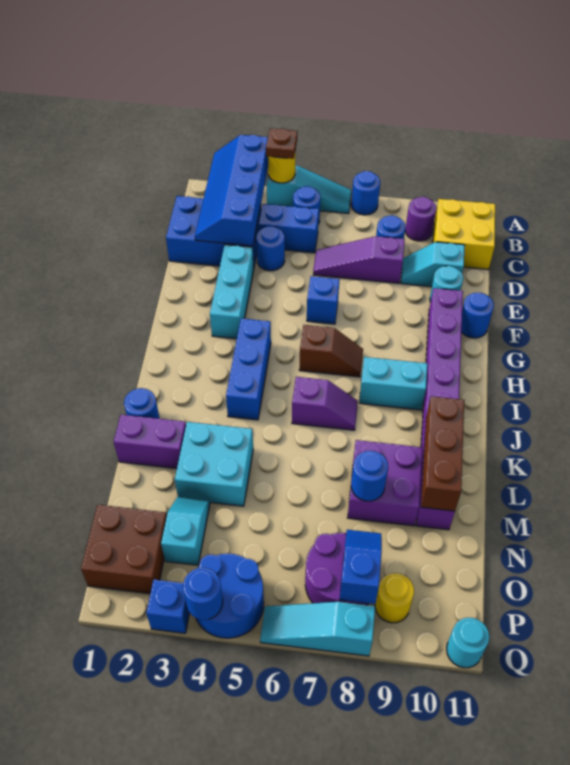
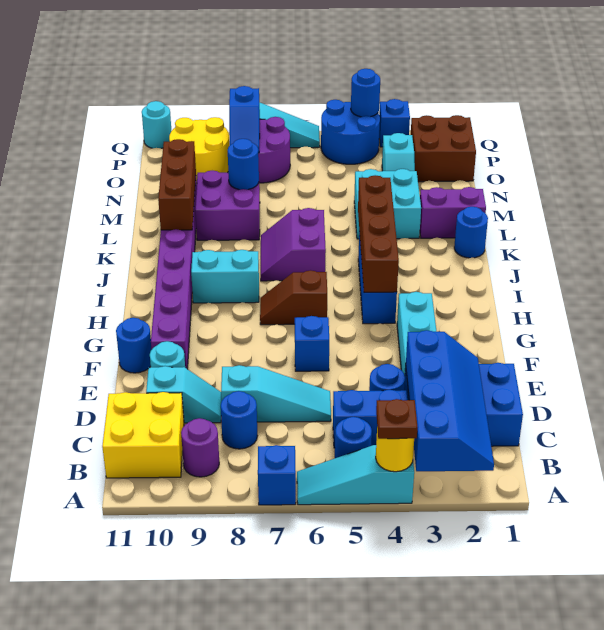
blue round brick A7 level 1 -> blue brick A7 level 1
purple slope D6:D8 level 1 top 8 -> cyan slope D6:D8 level 1 top 8
none -> brown brick H4:K4 level 2
purple slope J6:J7 level 1 top 6 -> purple slope J6:K7 level 1 top 6
yellow round brick P9 level 1 -> yellow round brick O9:P10 level 1

